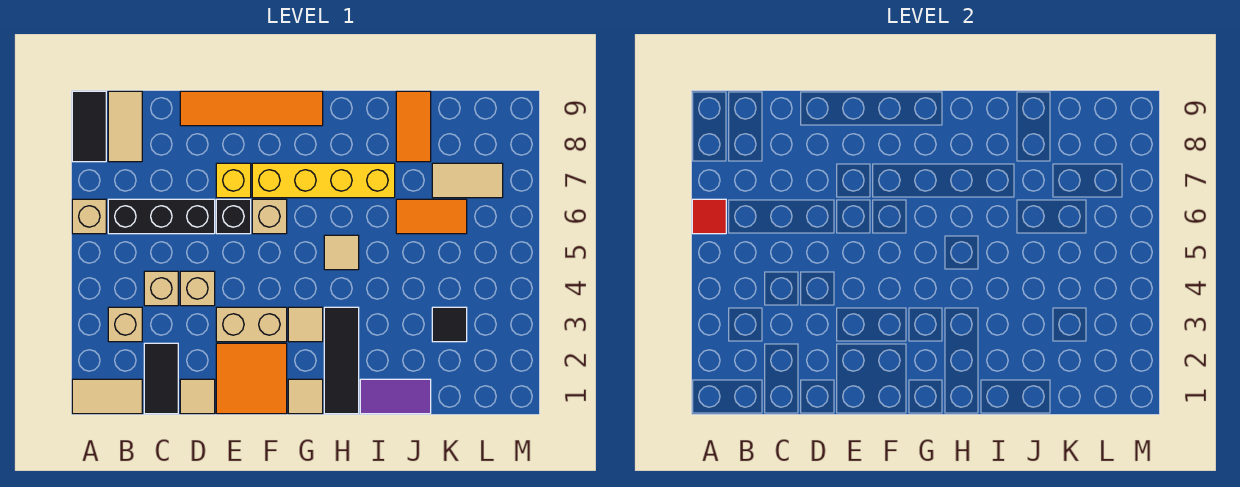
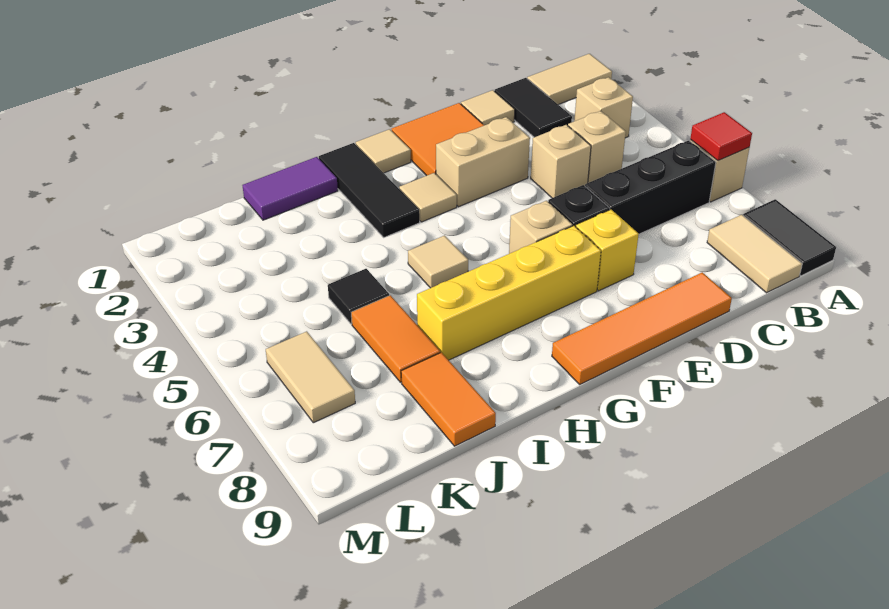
orange tile J6:K6 level 1 -> orange tile J6:J7 level 1
black tile K3 level 1 -> black tile J5 level 1
tan tile K7:L7 level 1 -> tan tile L6:L7 level 1

